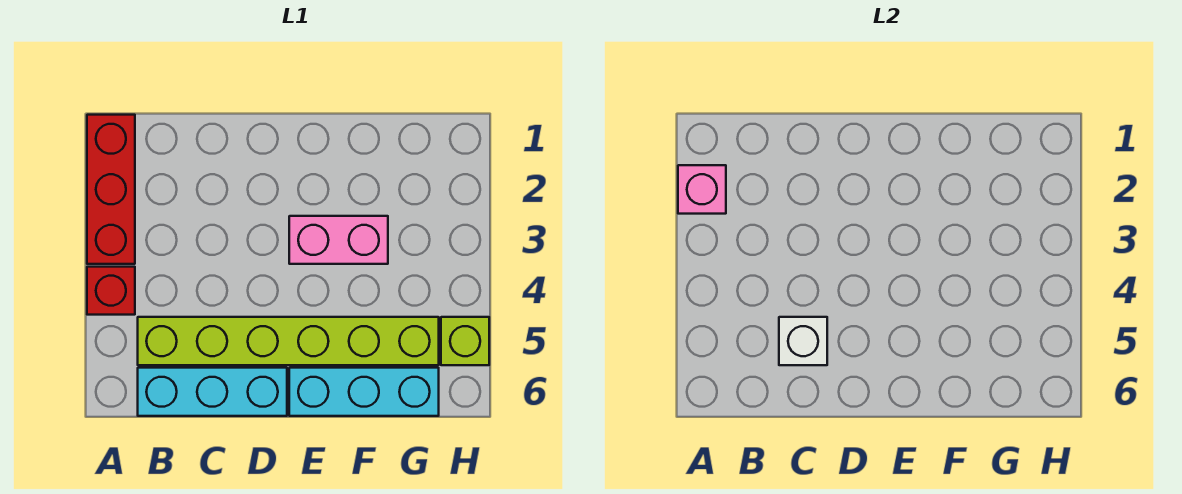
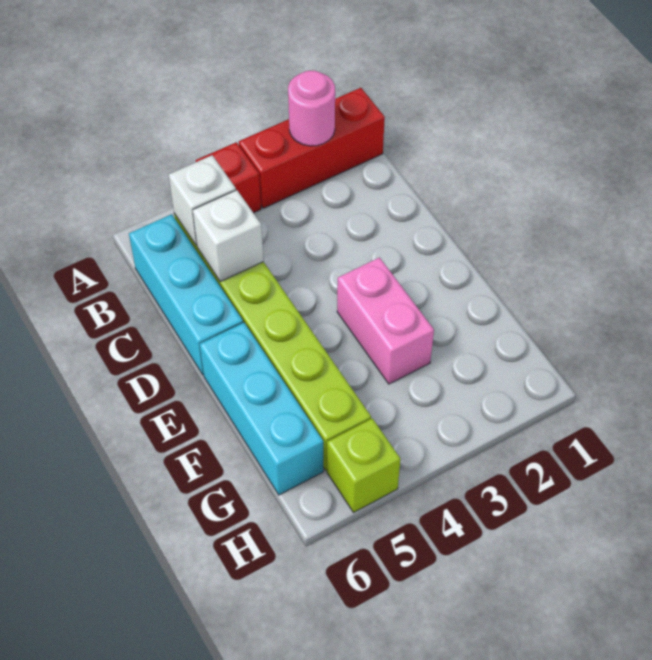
pink brick A2 level 2 -> pink round brick A2 level 2
none -> white brick B5 level 2

